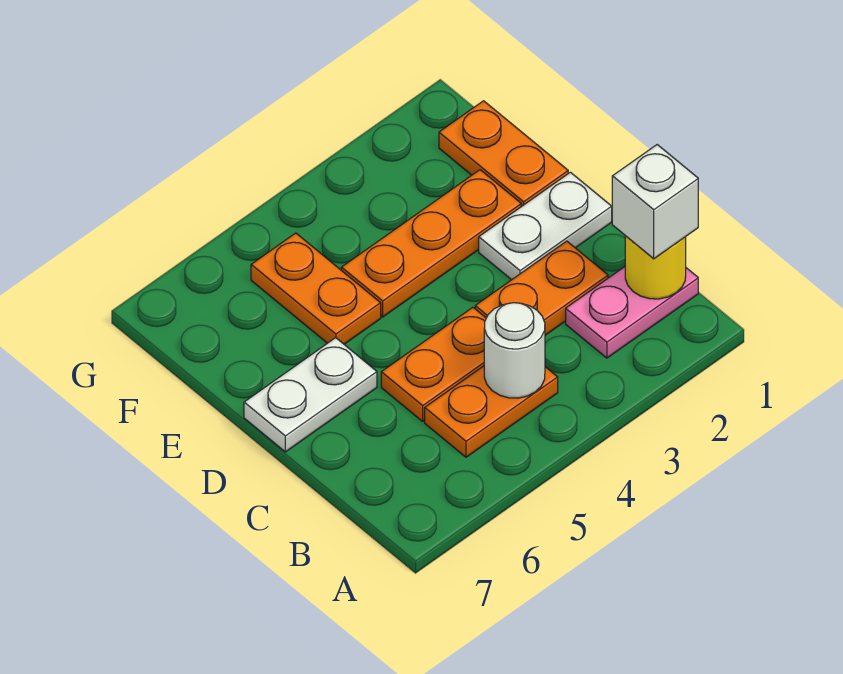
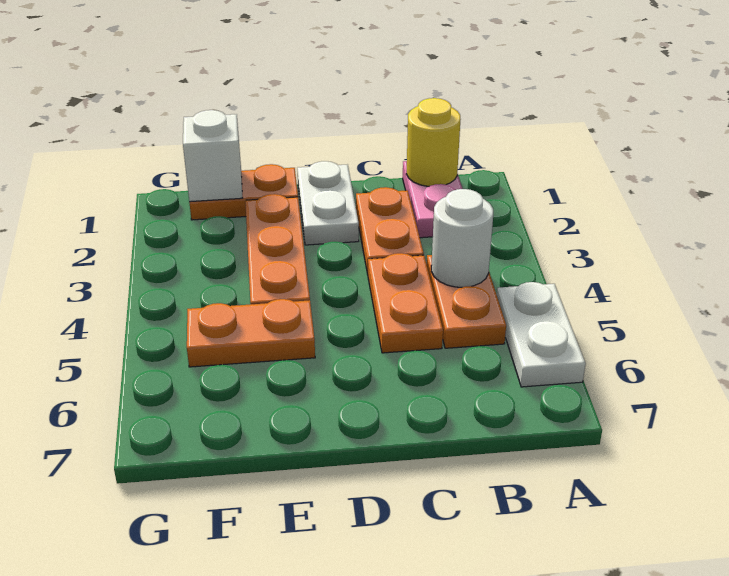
white brick B1 level 3 -> white brick F1 level 2
white plate D6:D7 level 1 -> white plate A5:A6 level 1

